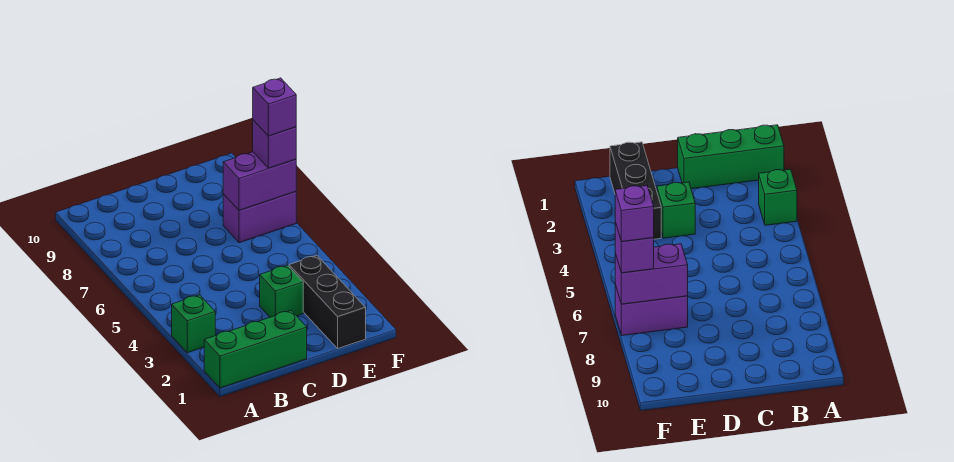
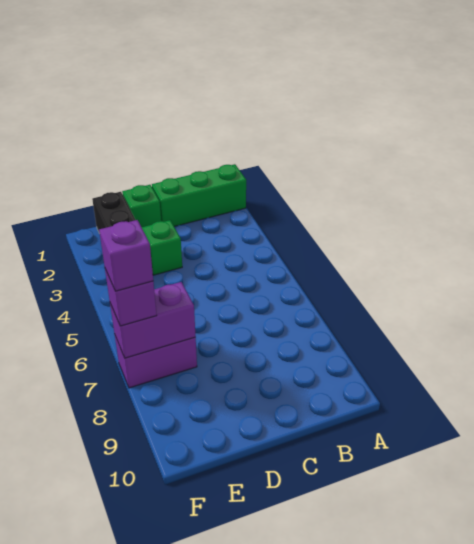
green brick A3 level 1 -> green brick D1 level 1

